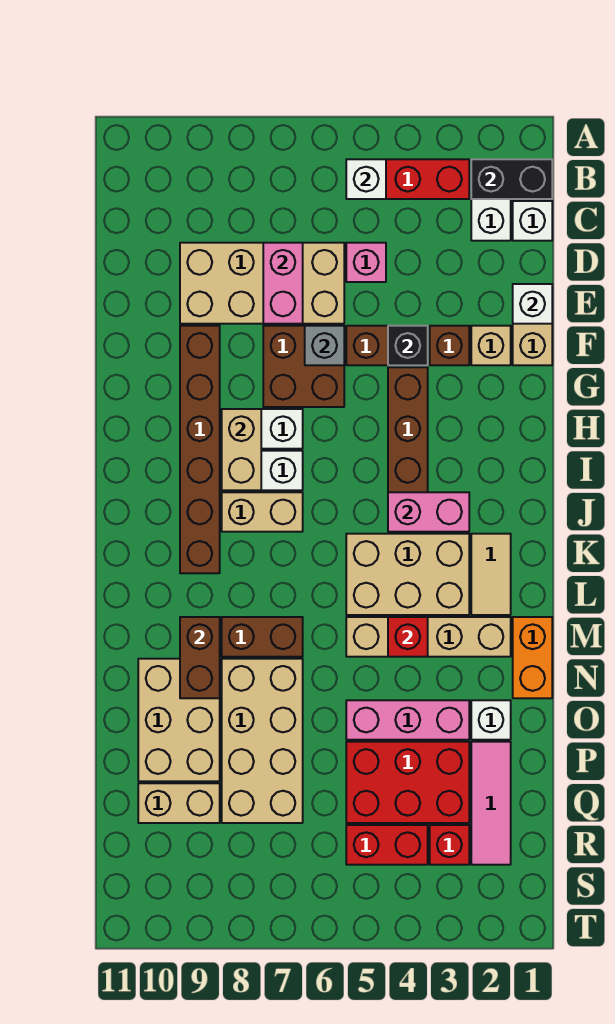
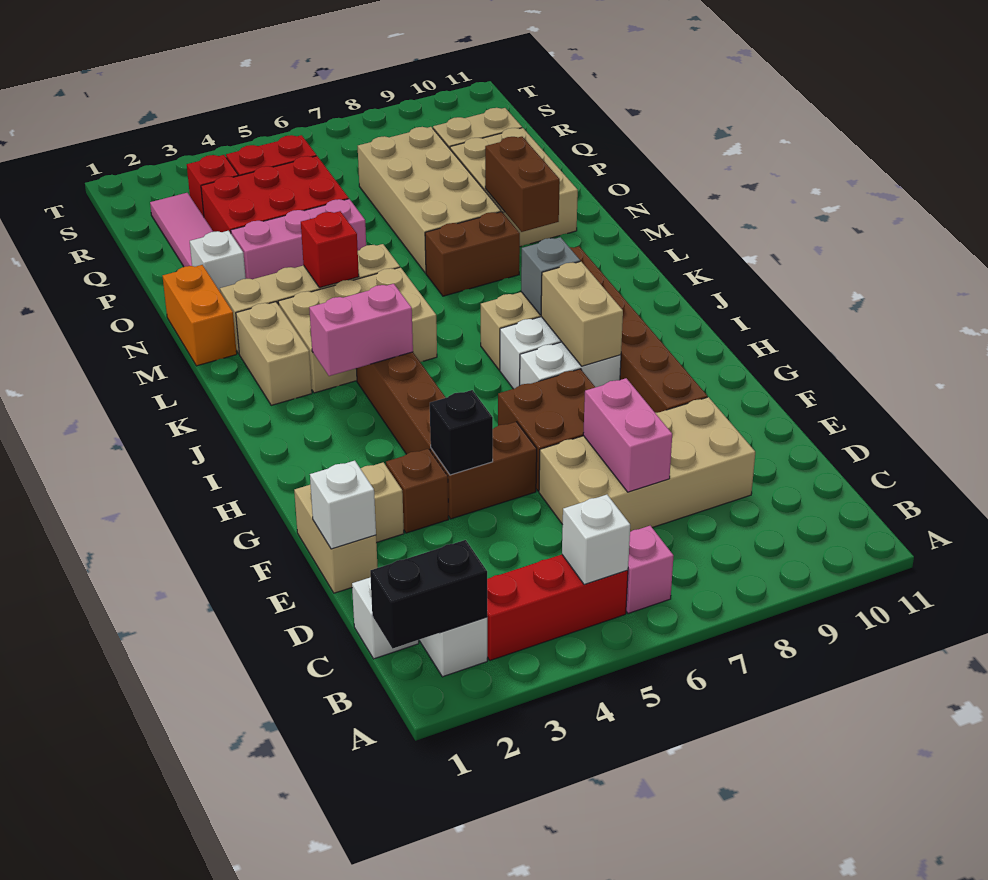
pink brick D5 level 1 -> pink brick B6 level 1
grey brick F6 level 2 -> grey brick J8 level 2
tan tile K2:L2 level 1 -> tan brick K2:L2 level 1

